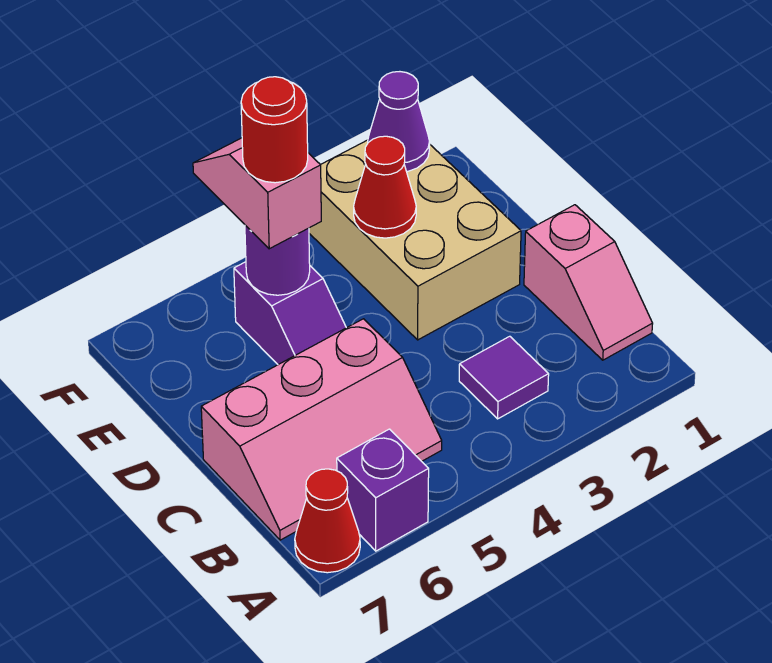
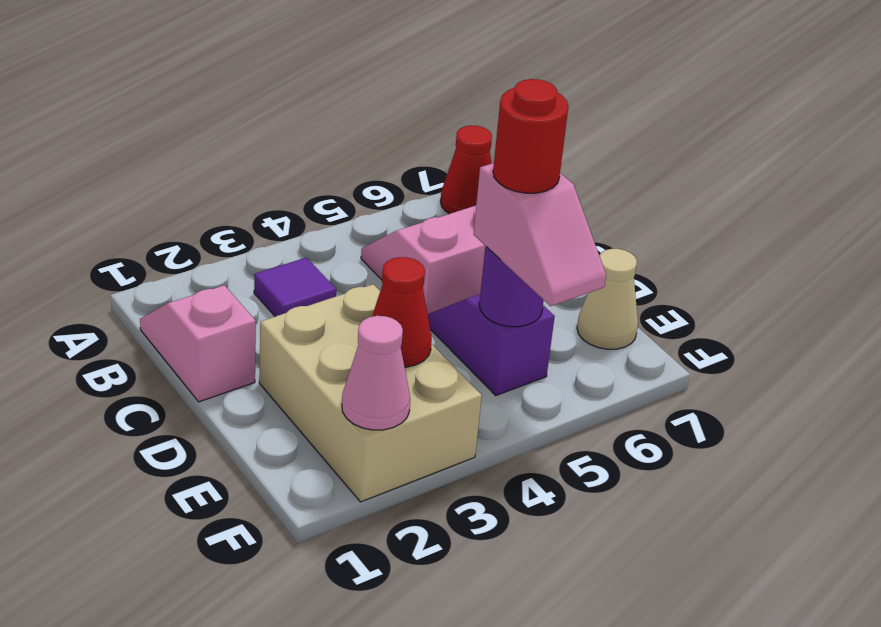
purple brick A6 level 1 -> none
none -> tan cone E7 level 1
purple cone F2 level 2 -> pink cone F2 level 2

